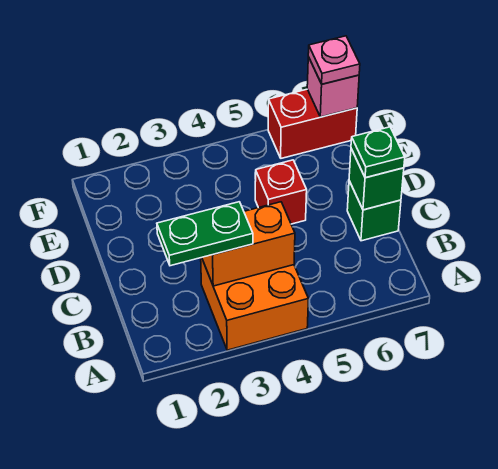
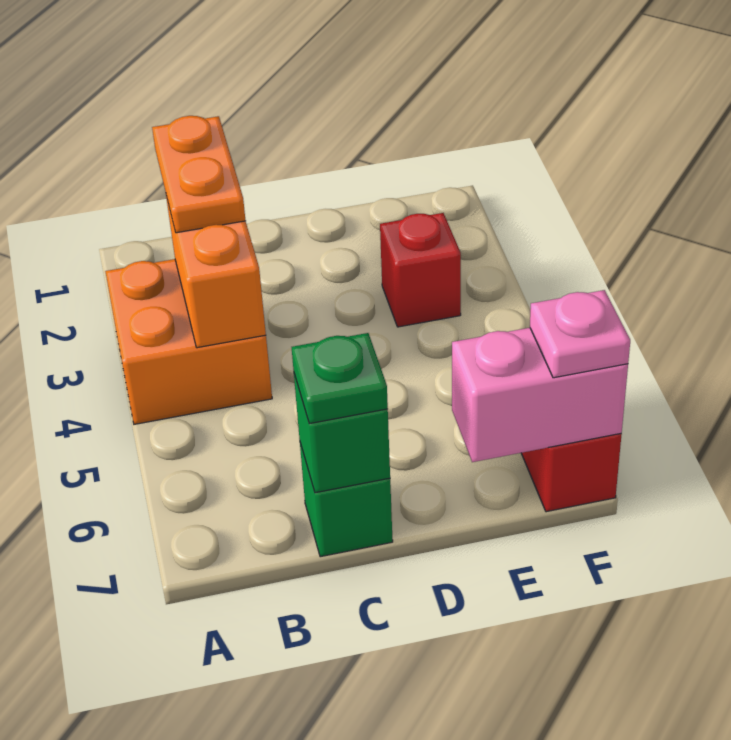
green plate B2:B3 level 3 -> orange plate B2:B3 level 3
red brick D5 level 1 -> red brick E3 level 1
pink brick F7 level 2 -> pink brick E7:F7 level 2

